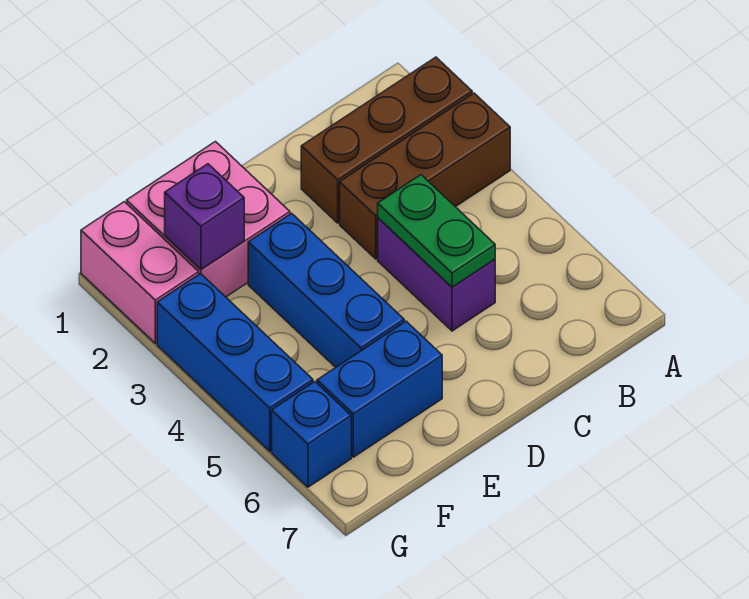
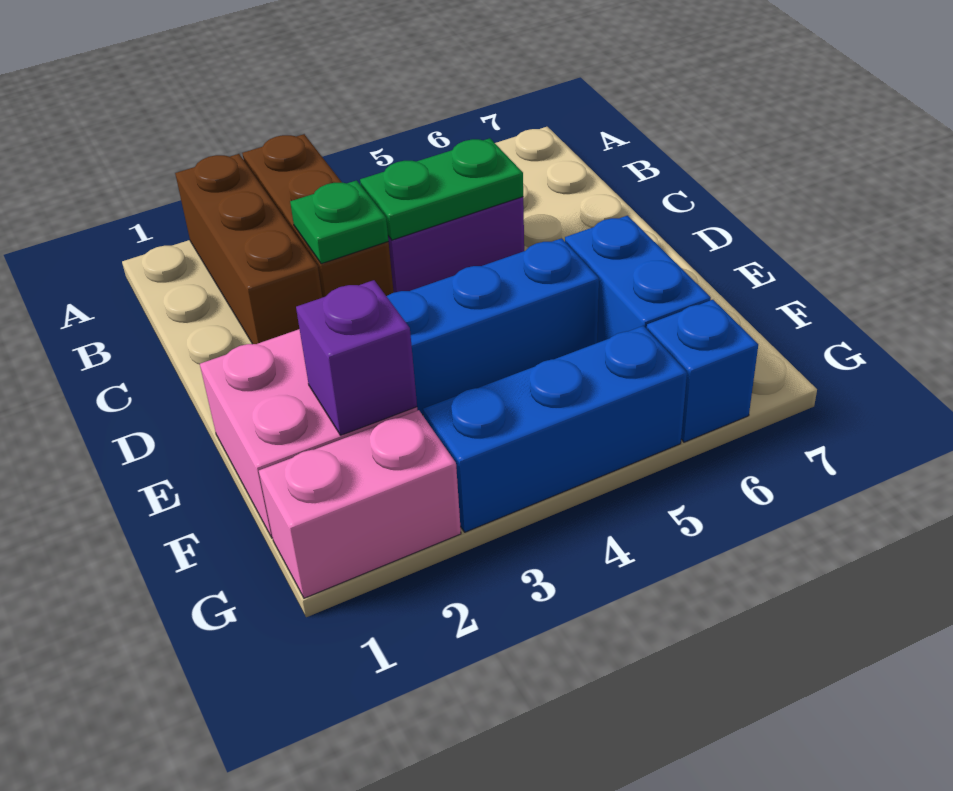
none -> green plate C3 level 2

